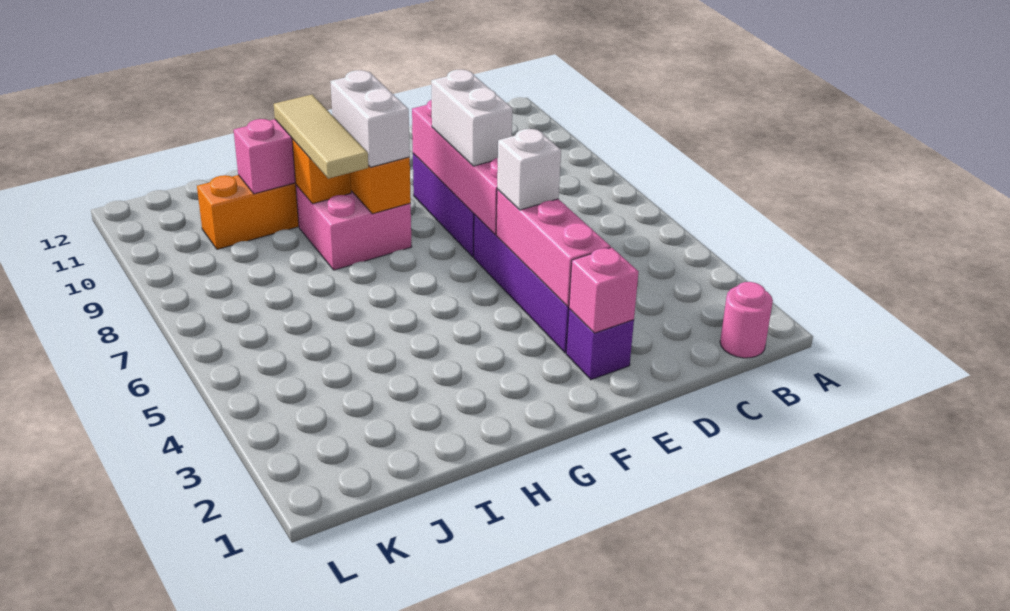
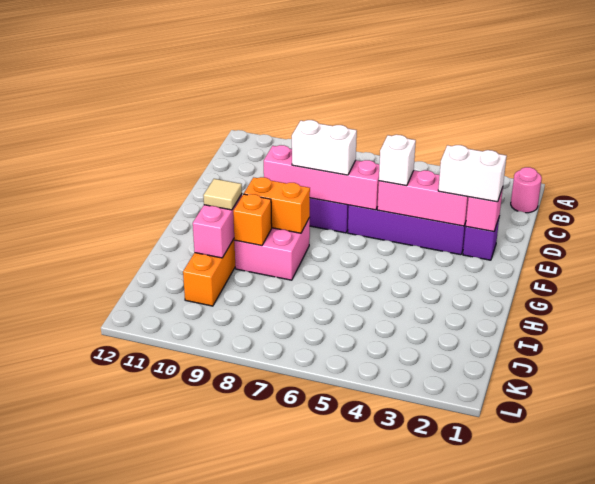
white brick G8:G9 level 3 -> white brick E2:E3 level 3
tan tile H8:H10 level 3 -> tan tile H10 level 3

